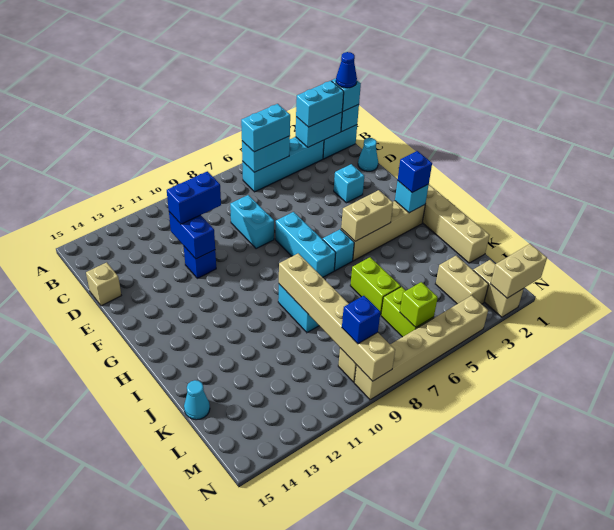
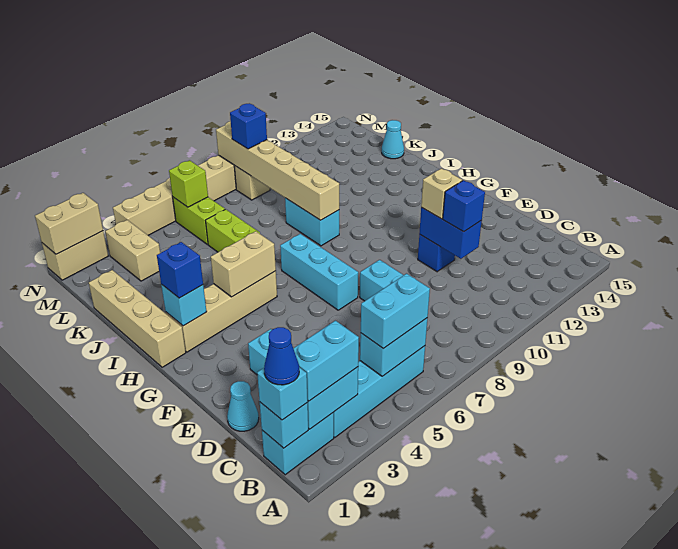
blue brick D10:D11 level 3 -> blue brick D11 level 3
tan brick D15 level 1 -> tan brick E11 level 3
cyan brick H6 level 1 -> none
tan brick M2:N2 level 1 -> tan brick N1:N2 level 1

